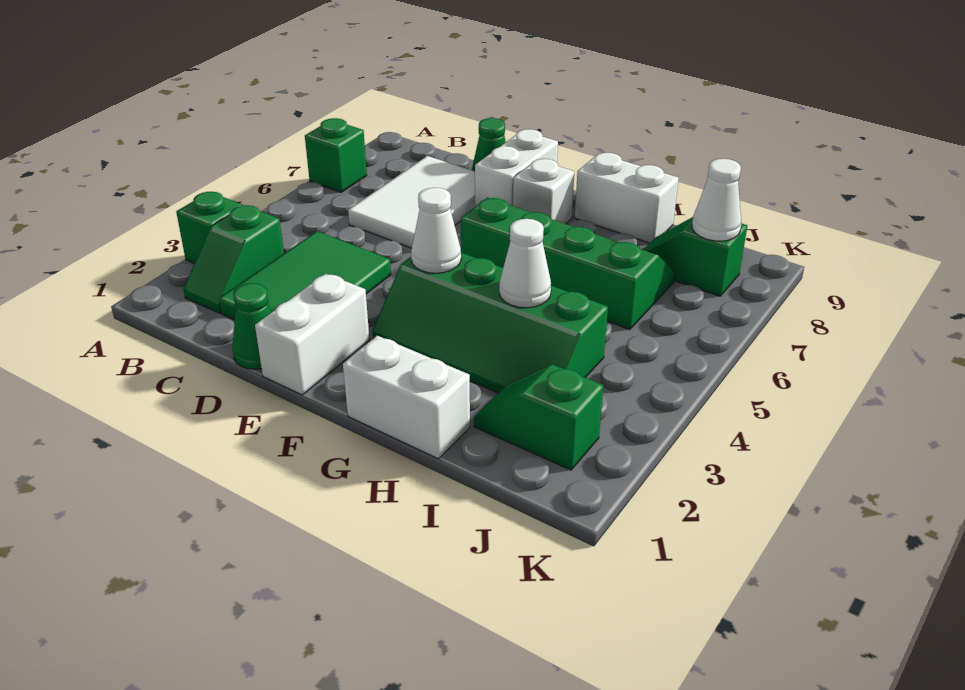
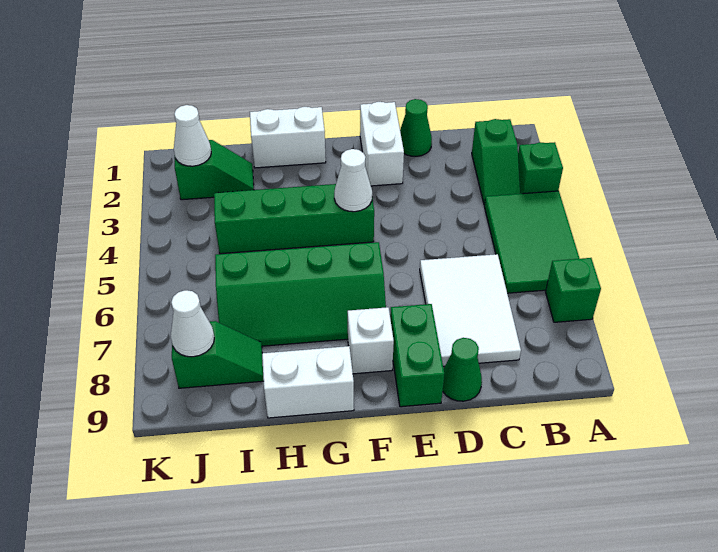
green slope B2:B3 level 1 top 3 -> green slope B2:B3 level 1 top 2
green tile C2:D4 level 1 -> green tile A4:B6 level 1
white brick E8:E9 level 1 -> green brick E8:E9 level 1
white cone H4 level 2 -> white cone J2 level 2

